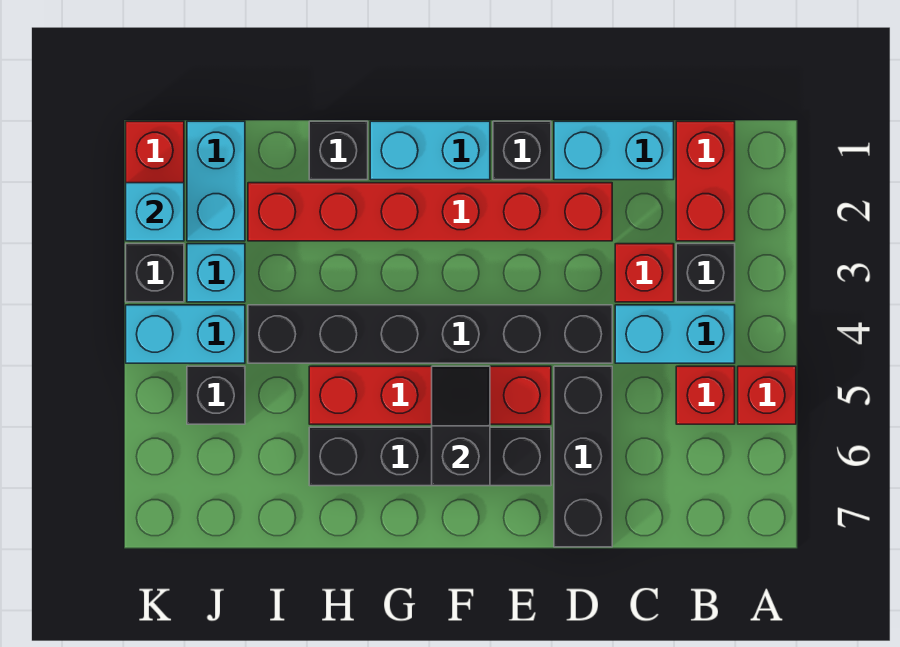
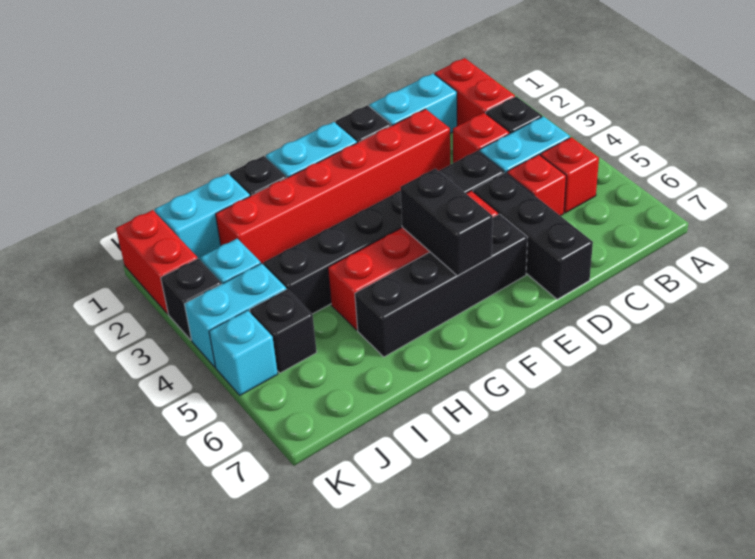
red brick A5 level 1 -> red brick C5 level 1
black slope F5:F6 level 2 top 6 -> black brick F5:F6 level 2
cyan brick J1:J2 level 1 -> cyan brick I1:J1 level 1
cyan brick K2 level 2 -> cyan brick K5 level 1

